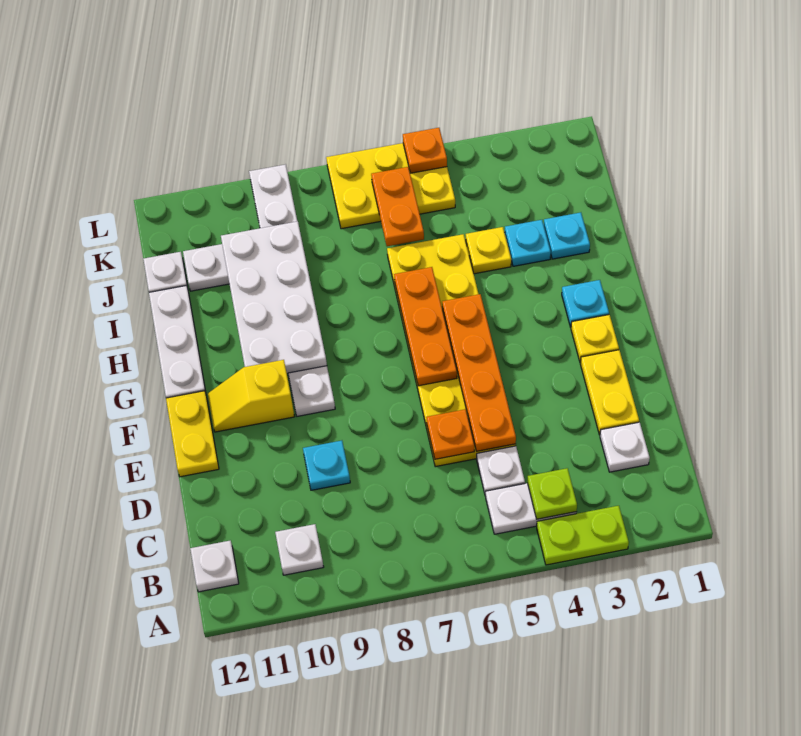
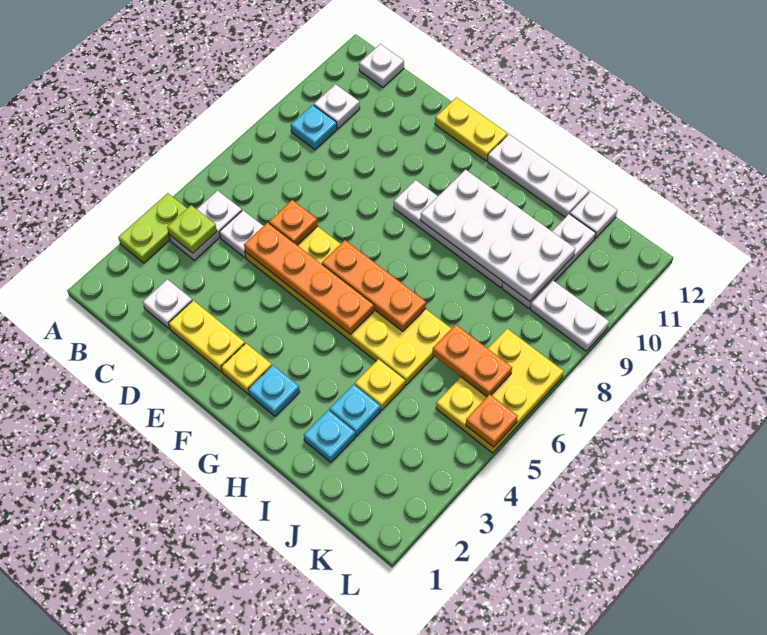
cyan plate D9 level 1 -> cyan plate B9 level 1
yellow slope F10:F11 level 1 top 10 -> none

